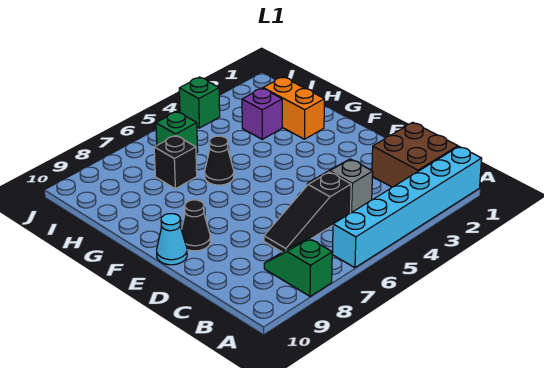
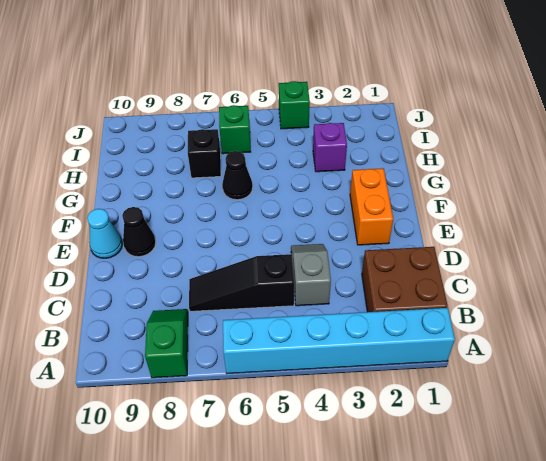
orange brick G2:H2 level 1 -> orange brick E2:F2 level 1

